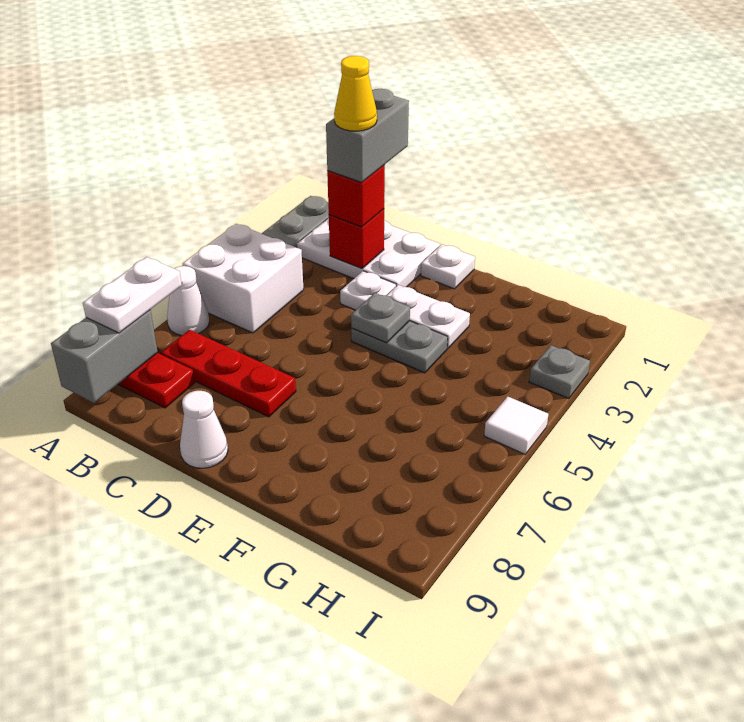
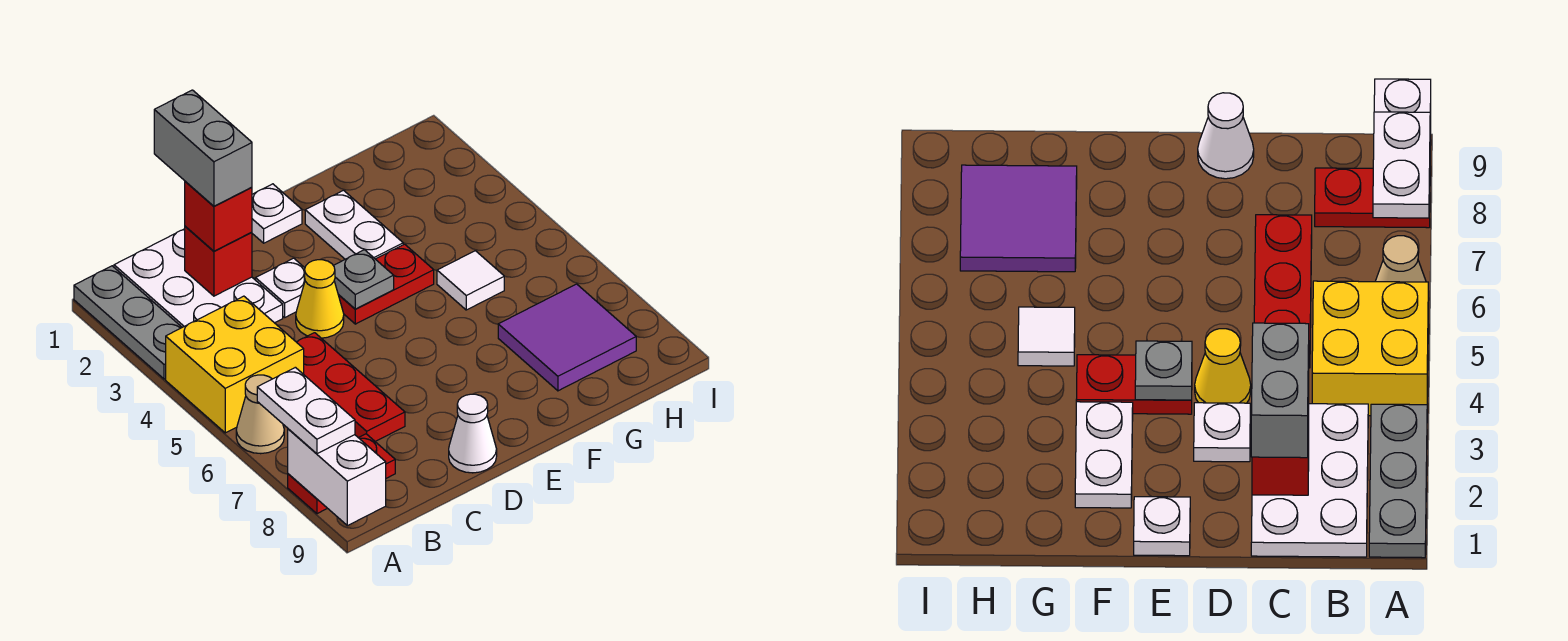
white brick A4:B5 level 1 -> yellow brick A4:B5 level 1
white cone A6 level 1 -> tan cone A6 level 1
grey brick A8:A9 level 2 -> white brick A8:A9 level 2
white plate B1:D2 level 1 -> white plate B1:C3 level 1
red plate B7:D7 level 1 -> red plate C5:C7 level 1
yellow cone C2 level 5 -> yellow cone D4 level 1
white plate E3:F3 level 1 -> white plate F2:F3 level 1
grey plate E4:F4 level 1 -> red plate E4:F4 level 1
none -> purple tile G7:H8 level 1
grey plate I3 level 1 -> none
white tile I5 level 1 -> white tile G5 level 1

